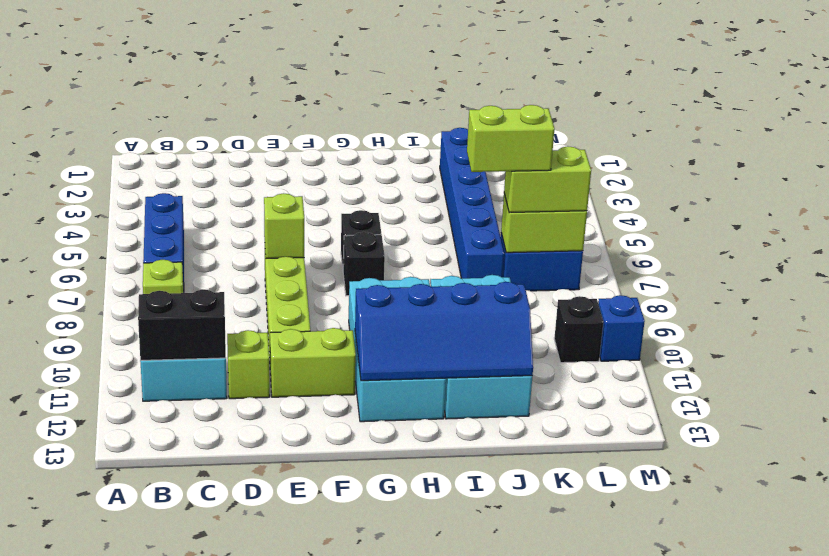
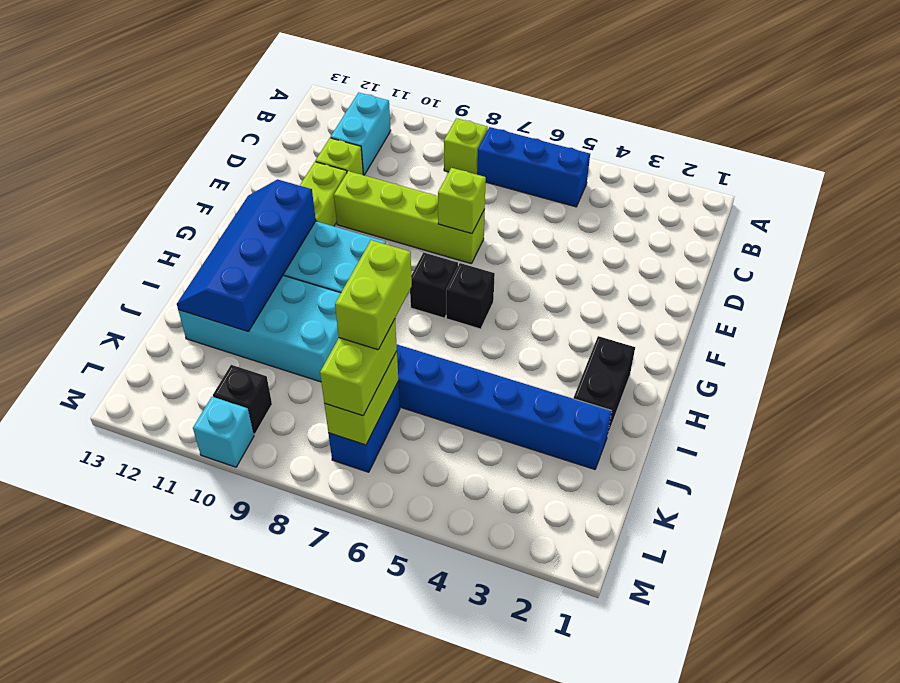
black brick B11:C11 level 2 -> black brick H2:I2 level 1
blue brick M10 level 1 -> cyan brick M10 level 1

